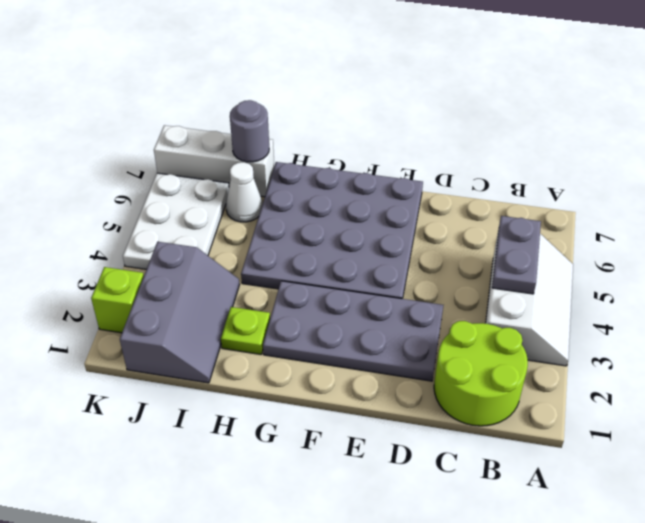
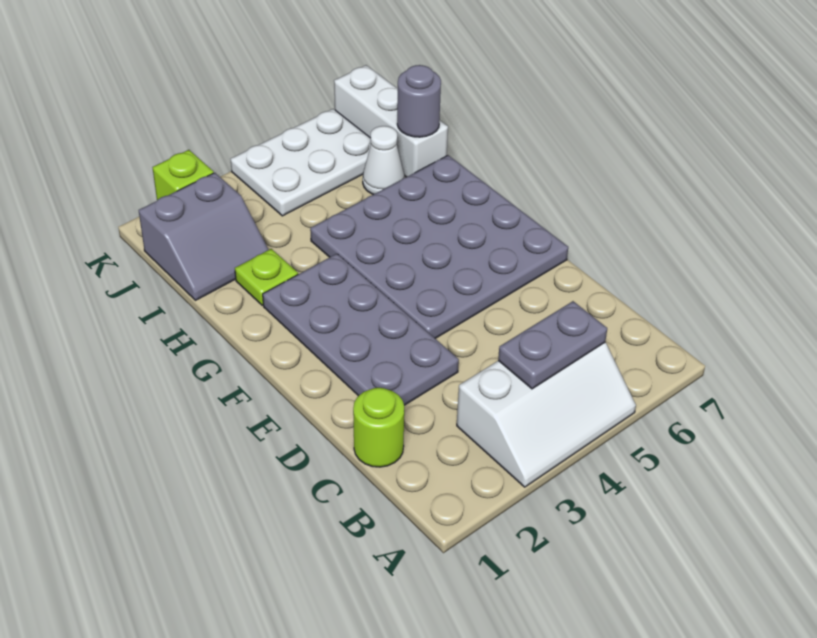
lime round brick B1:C2 level 1 -> lime round brick C1 level 1
grey slope I1:J3 level 1 top J -> grey slope I1:J2 level 1 top J

